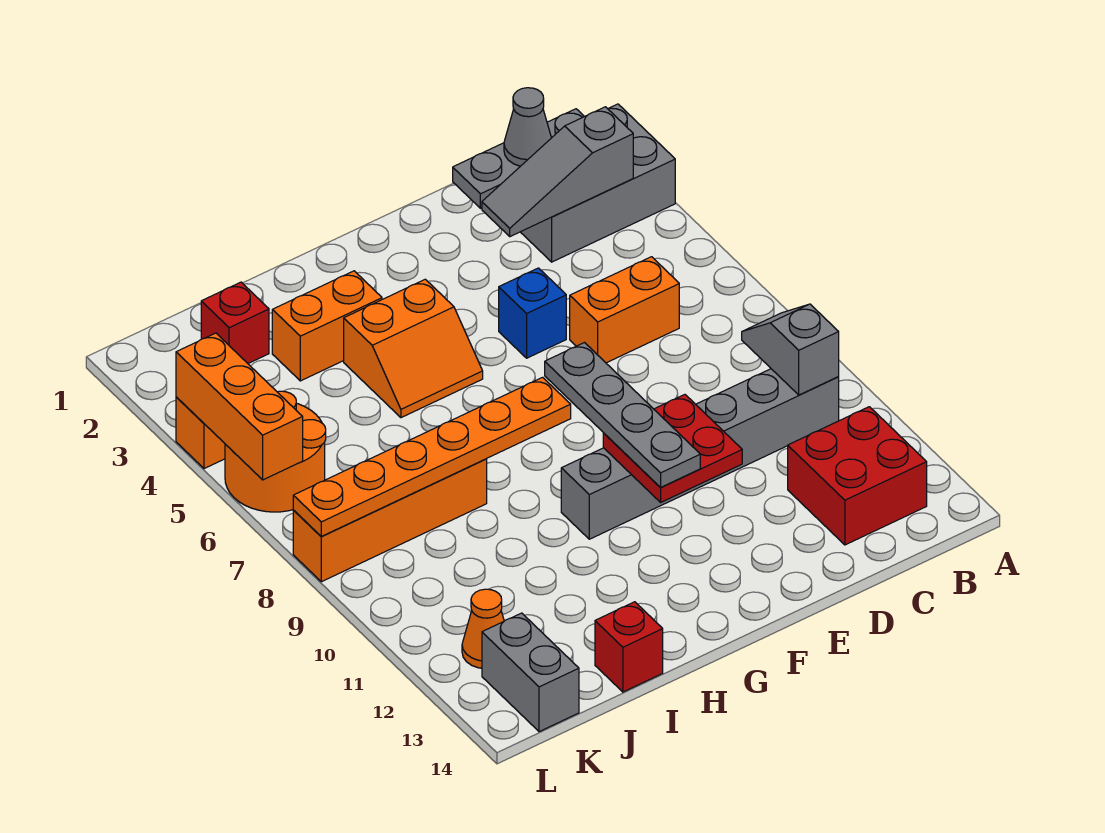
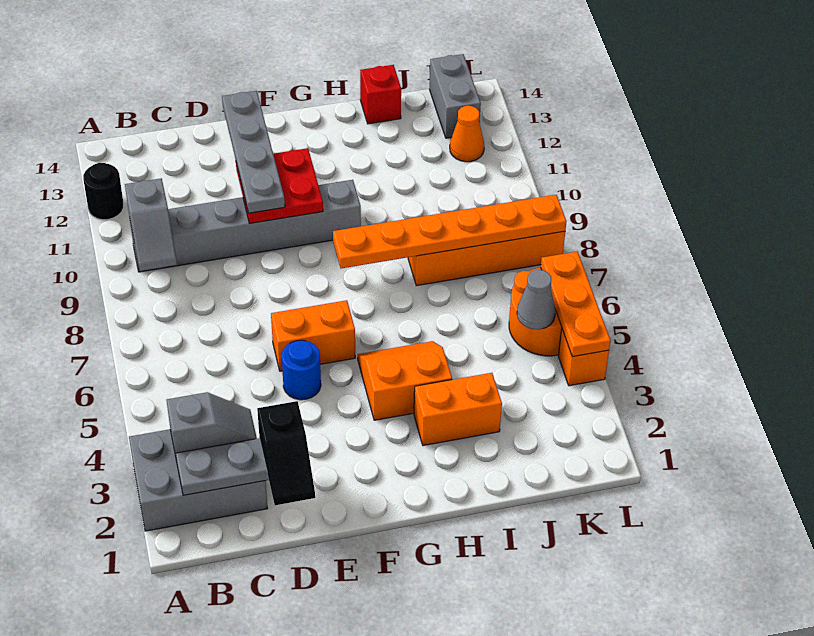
none -> black round brick A12 level 1
grey slope B3:D3 level 2 top B -> grey slope B3:C3 level 2 top B
red brick B12:C13 level 1 -> none
grey cone C2 level 3 -> grey cone K5 level 2
orange brick C6:D6 level 1 -> orange brick E6:F6 level 1
none -> black slope D1:D2 level 3 top 2
blue brick E5 level 1 -> blue round brick E5 level 1
grey plate F8:F11 level 3 -> grey plate E10:E13 level 3
red brick J2 level 1 -> none
orange brick L4:L6 level 2 -> orange plate L4:L6 level 2

